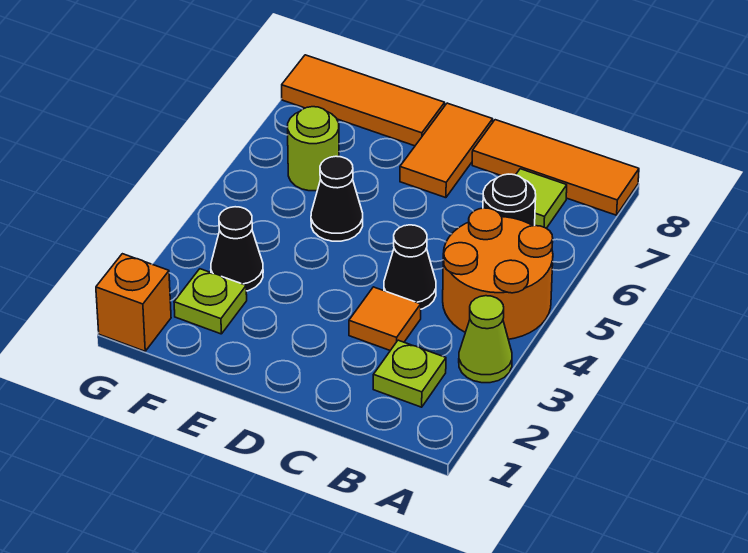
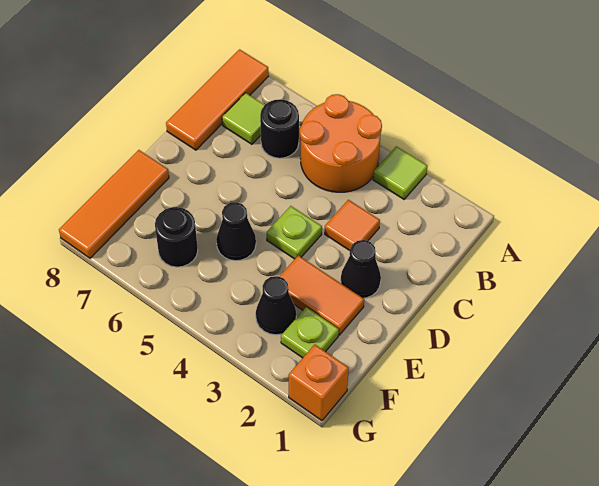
lime cone A3 level 1 -> lime tile A3 level 1
lime plate B2 level 1 -> lime plate D4 level 1
black cone C4 level 1 -> black cone D2 level 1
orange tile D7:D8 level 1 -> orange tile E2:E3 level 1
lime round brick F6 level 1 -> black round brick F6 level 1

